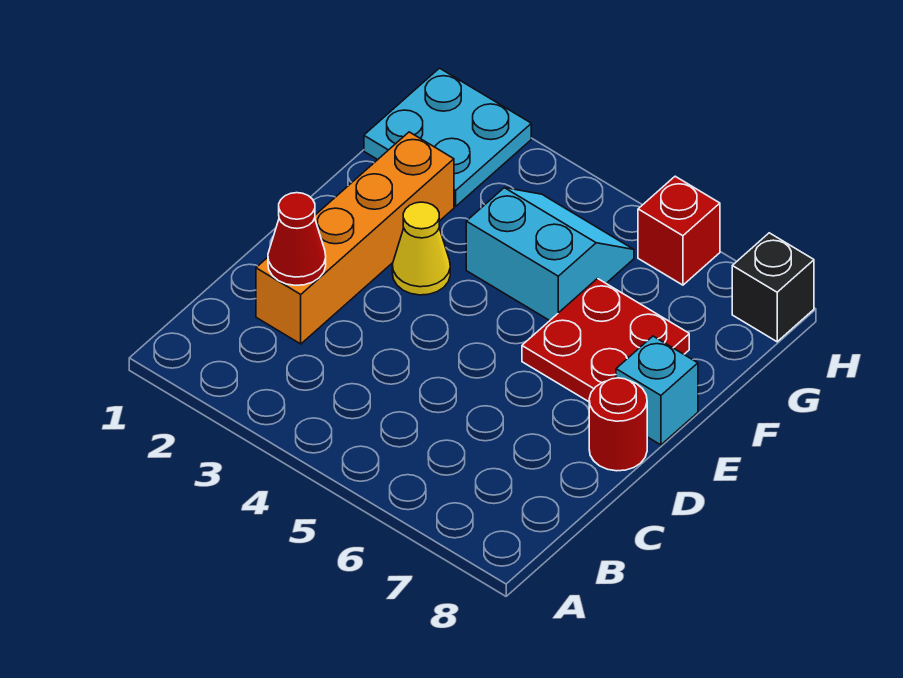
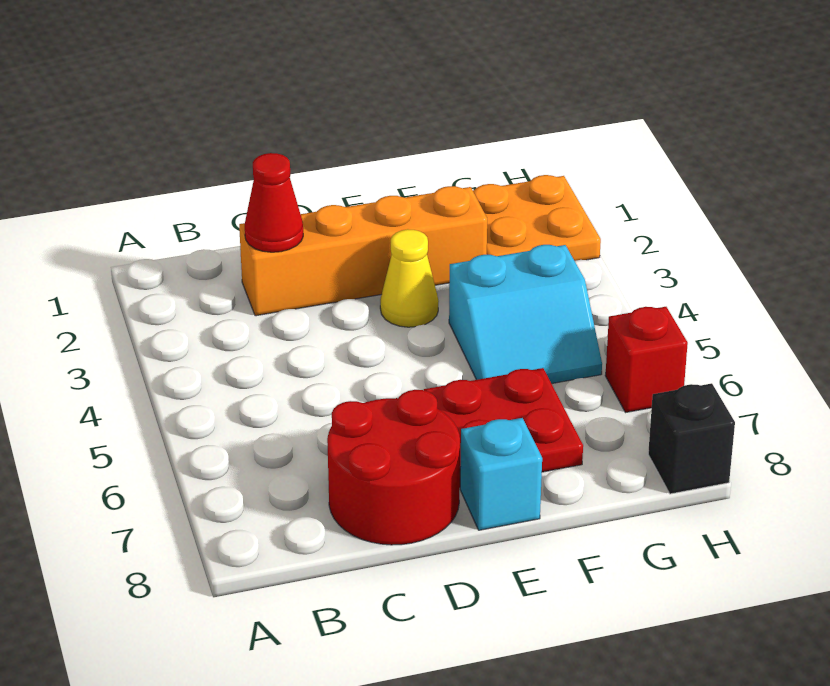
red round brick D8 level 1 -> red round brick C7:D8 level 1
cyan slope F4:G5 level 1 top F -> cyan slope F4:G5 level 1 top 4
cyan plate G1:H2 level 1 -> orange plate G1:H2 level 1

